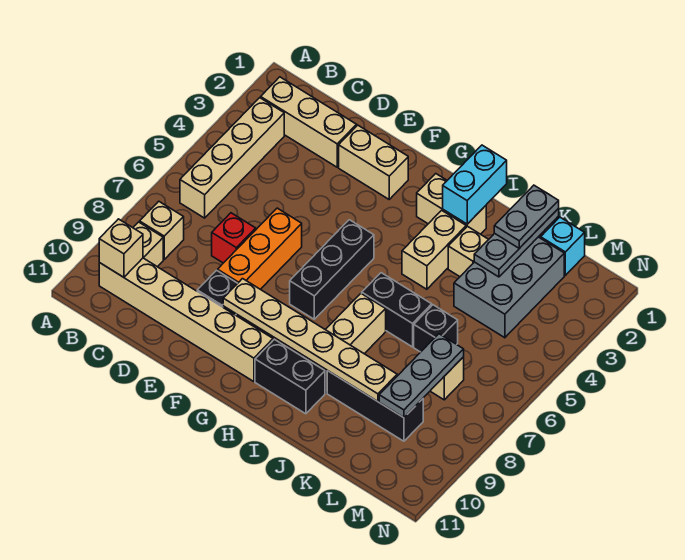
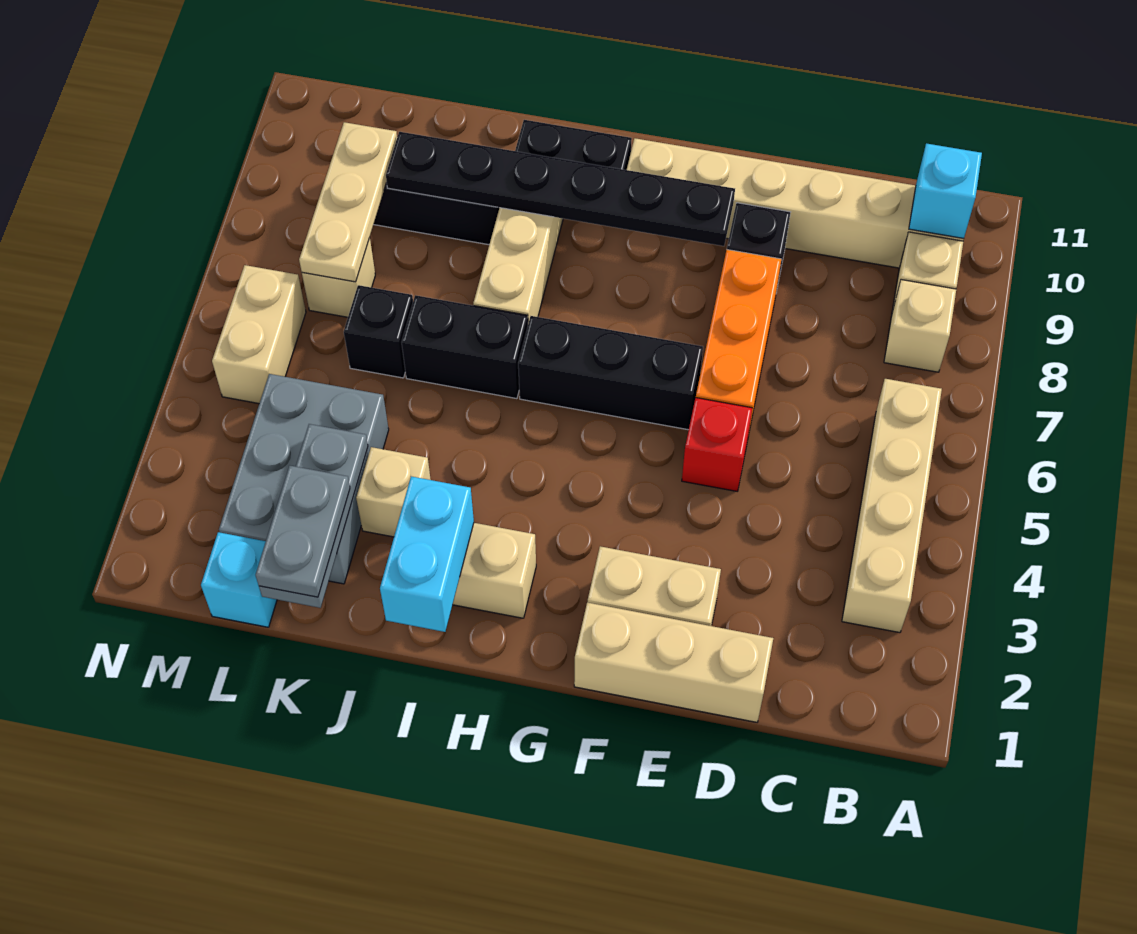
tan brick B2:D2 level 1 -> tan brick D1:F1 level 1
tan brick B10 level 2 -> cyan brick B10 level 2
red brick D7 level 1 -> red brick E5 level 1
tan plate F9:K9 level 2 -> black plate F9:K9 level 2
black brick G5:G7 level 1 -> black brick F6:H6 level 1
tan brick I3:I4 level 1 -> tan brick M5:M6 level 1
grey plate L7:L9 level 2 -> tan plate L7:L9 level 2

